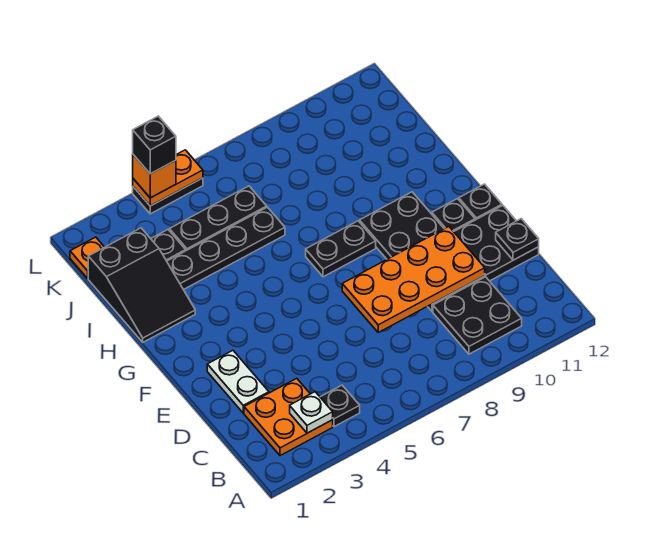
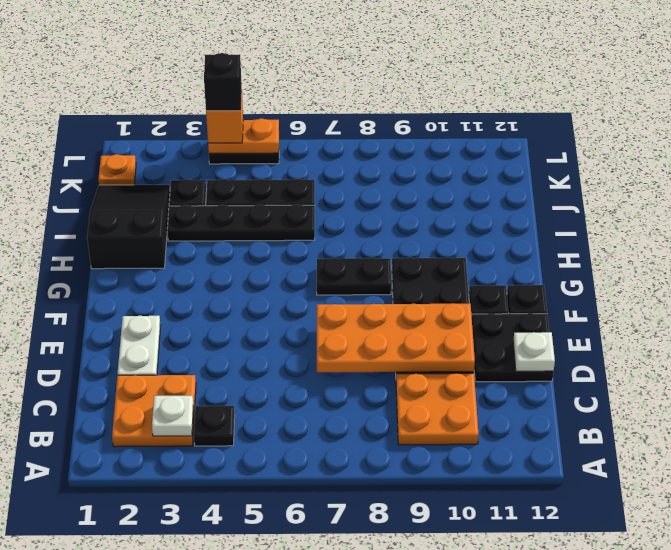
black plate B9:C10 level 1 -> orange plate B9:C10 level 1
black plate D12 level 2 -> white plate D12 level 2
black slope H1:J2 level 1 top J -> black slope H1:J2 level 1 top H

